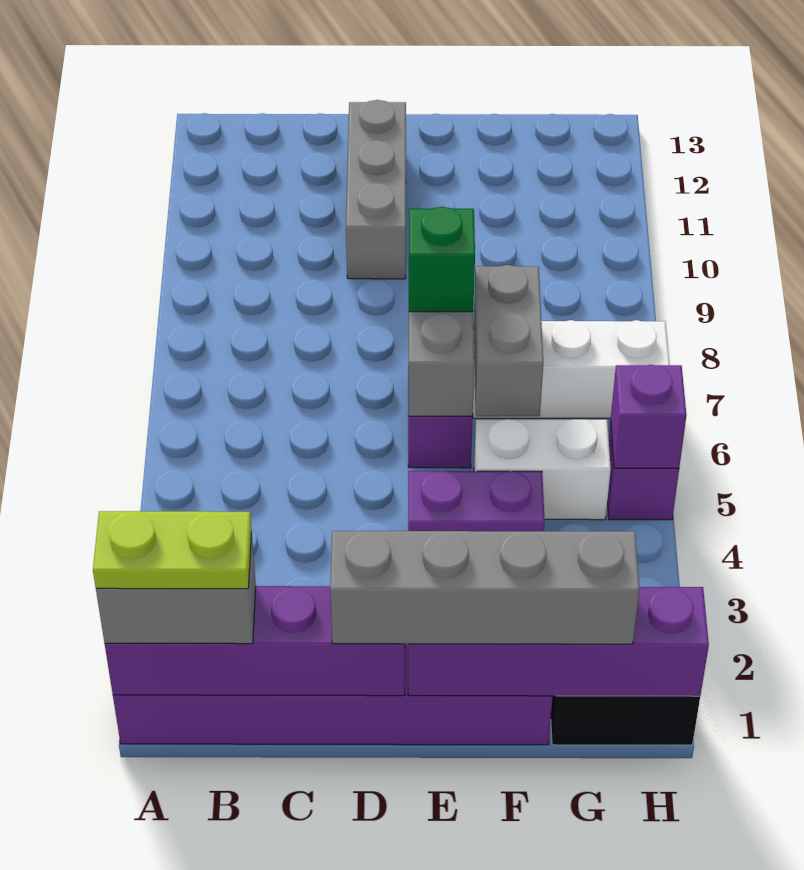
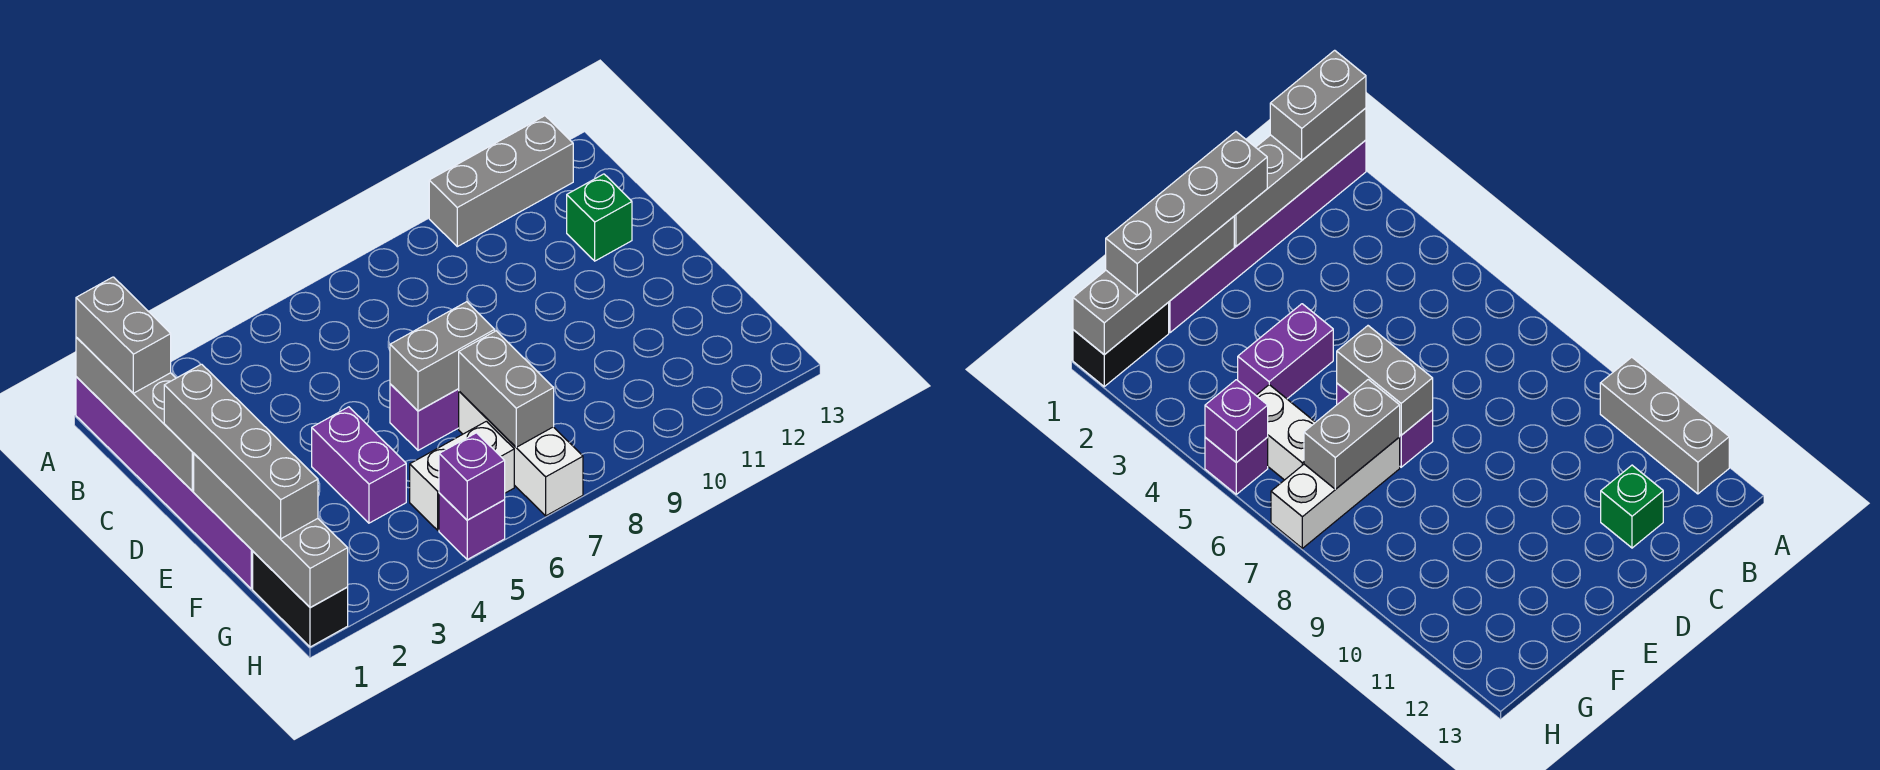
purple brick A1:D1 level 2 -> grey brick A1:D1 level 2
lime plate A1:B1 level 4 -> none
grey brick D10:D12 level 1 -> grey brick A10:A12 level 1
purple brick E1:H1 level 2 -> grey brick E1:H1 level 2
green brick E7 level 3 -> green brick C12 level 1
white brick F5:G5 level 1 -> white brick G5:G6 level 1
grey brick F6:F7 level 2 -> grey brick F7:G7 level 2

